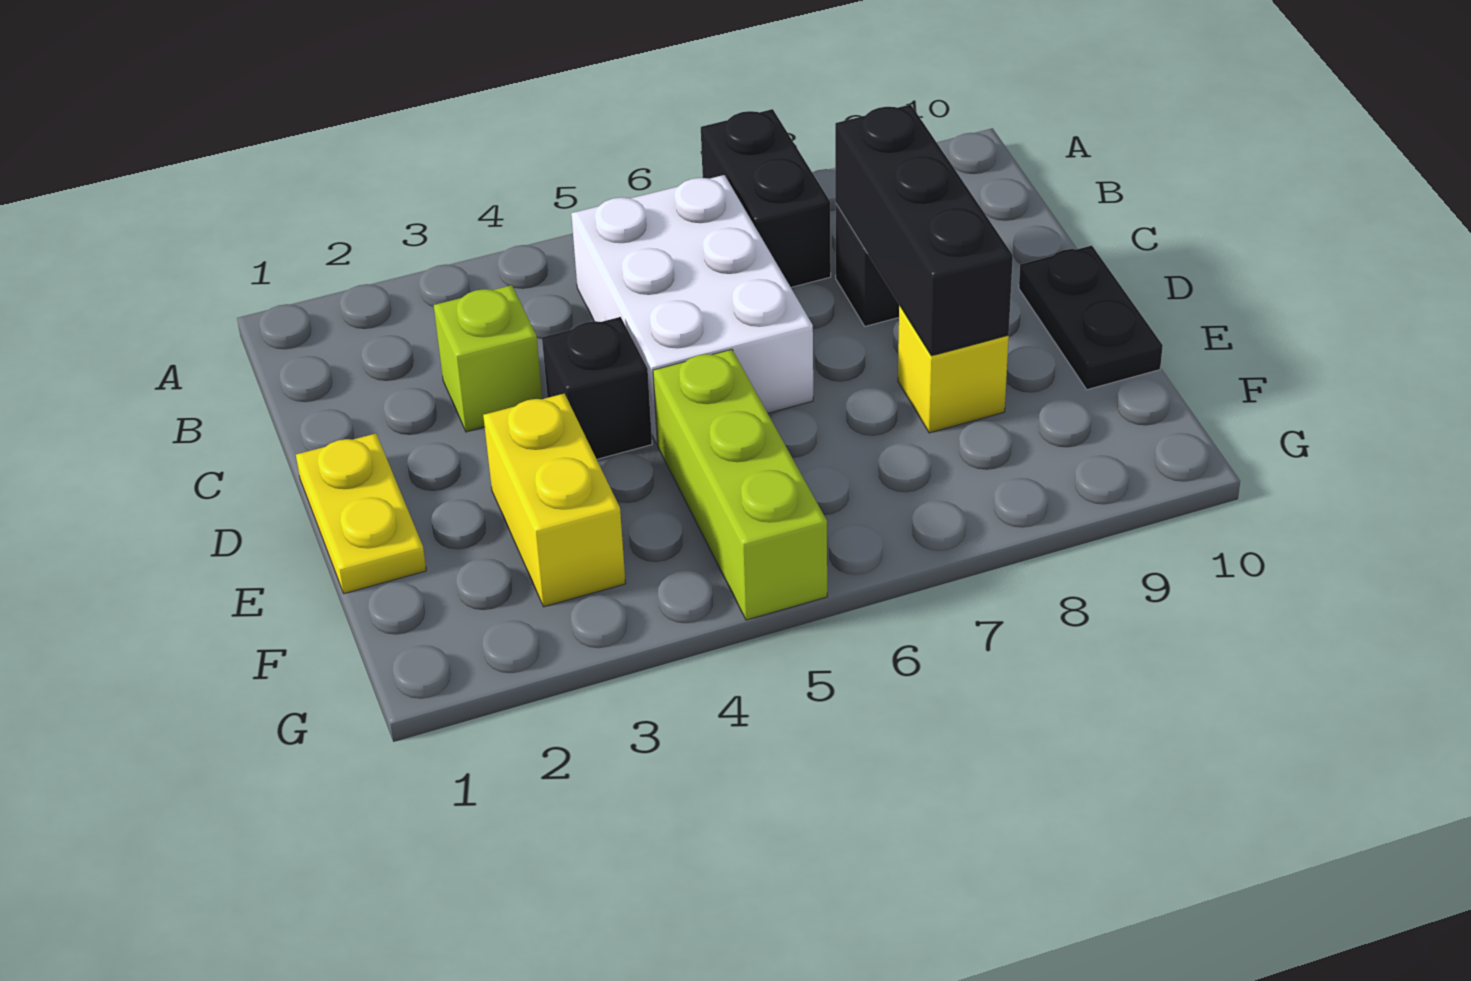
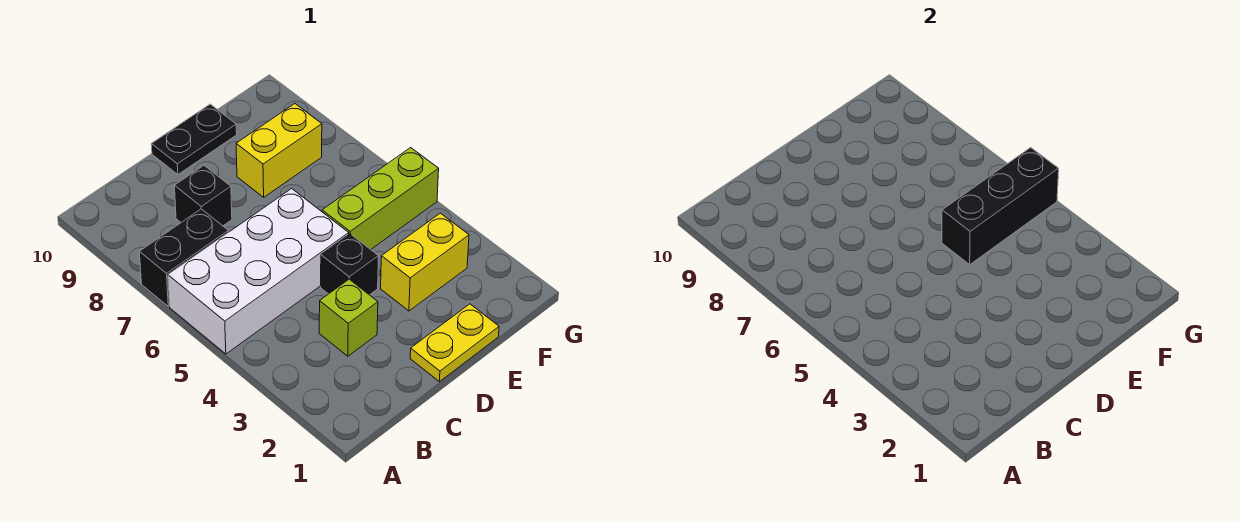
white brick B5:D6 level 1 -> white brick A5:D6 level 1
black brick C8:E8 level 2 -> black brick E5:G5 level 2
yellow brick E8 level 1 -> yellow brick E8:F8 level 1

